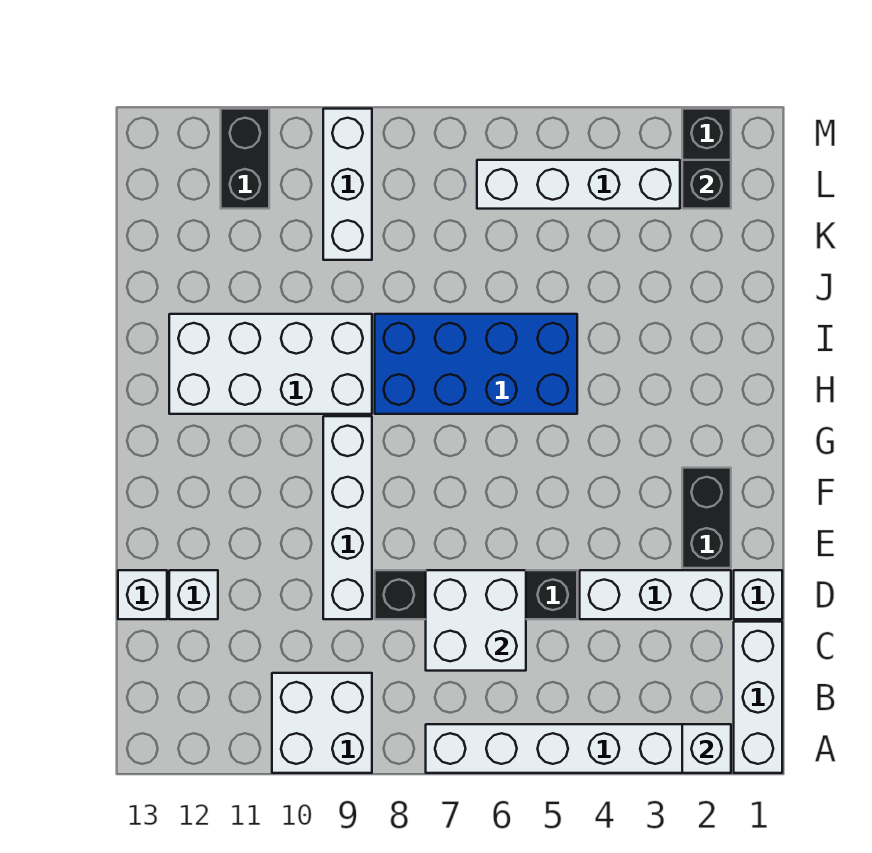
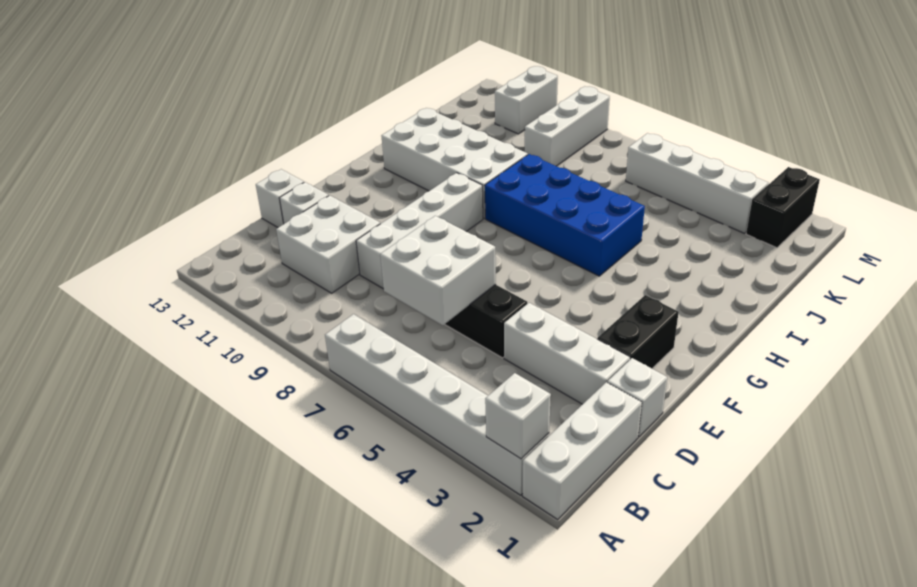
white brick A9:B10 level 1 -> white brick C10:D11 level 1
black brick L2 level 2 -> none
black brick L11:M11 level 1 -> white brick L11:M11 level 1

